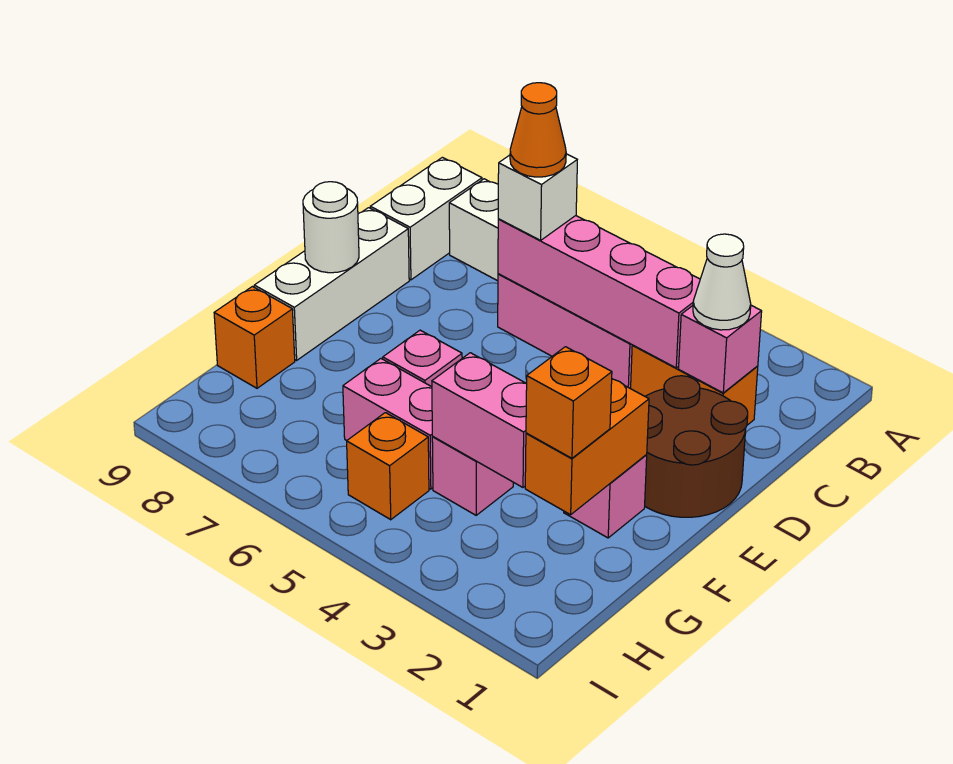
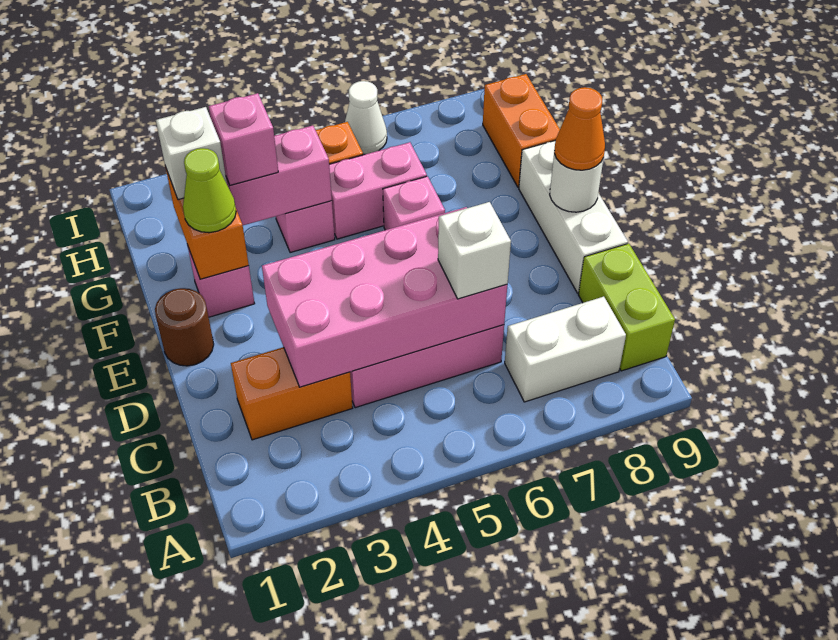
white brick B9:C9 level 1 -> lime brick B9:C9 level 1
pink brick C2 level 2 -> pink brick G3 level 3
white cone C2 level 3 -> white cone I6 level 1
pink brick C3:C6 level 2 -> pink brick C3:D6 level 2
orange cone C6 level 4 -> orange cone E9 level 3
brown round brick D1:E2 level 1 -> brown round brick E1 level 1
none -> lime cone F2 level 3
orange brick G2 level 3 -> white brick G2 level 3
orange brick G9 level 1 -> orange brick G9:H9 level 1

